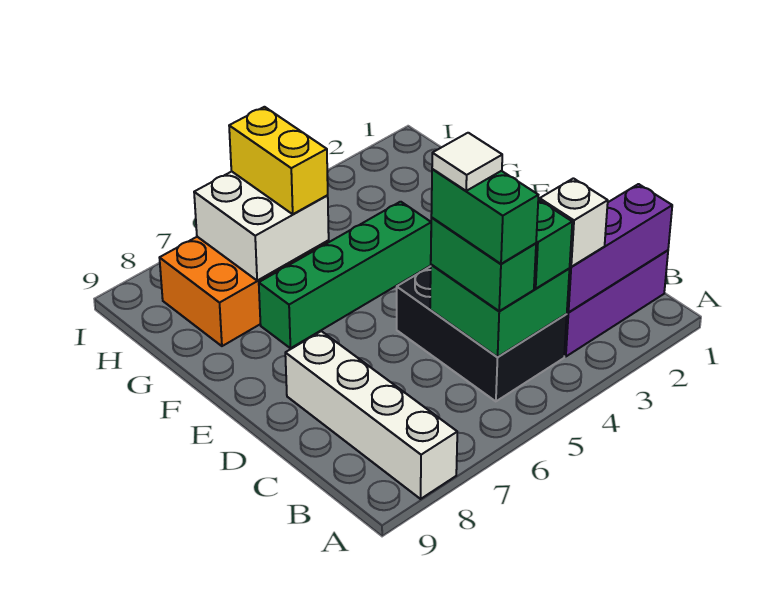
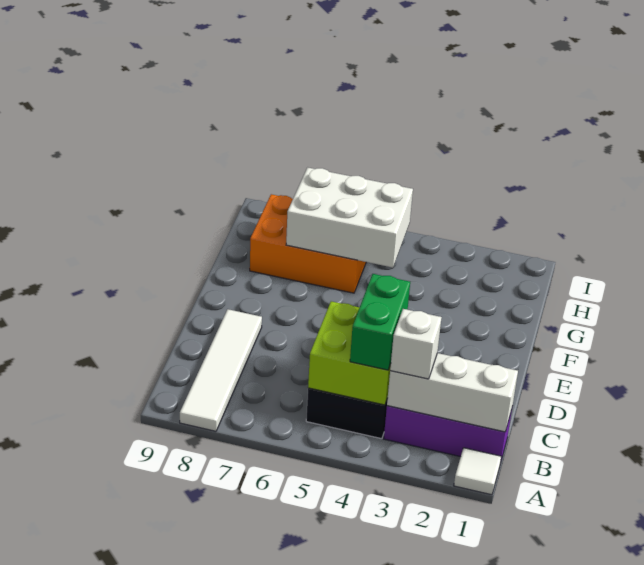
white brick A8:D8 level 1 -> white tile A8:D8 level 1
purple brick B1:B3 level 2 -> white brick B1:B3 level 2
green brick B4:C5 level 2 -> lime brick B4:C5 level 2
green brick B5:C5 level 3 -> none
green brick B5:C5 level 4 -> none
white tile C5 level 5 -> white tile A1 level 1
green brick F4:F7 level 1 -> none
white brick G6:H7 level 2 -> white brick G5:H7 level 2
yellow brick G6:H6 level 3 -> none

